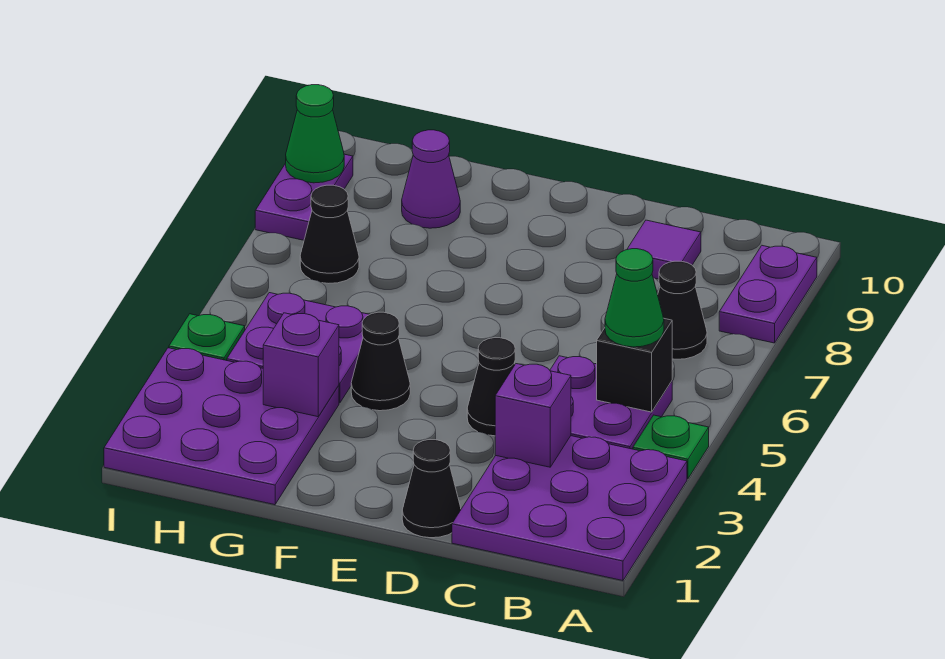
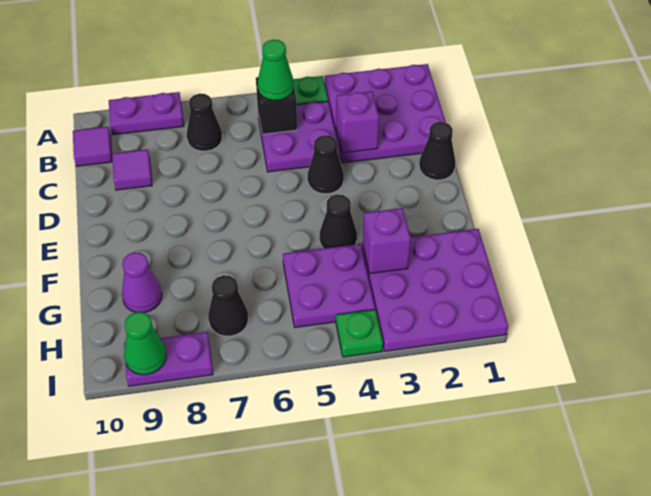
none -> purple tile B10 level 1

